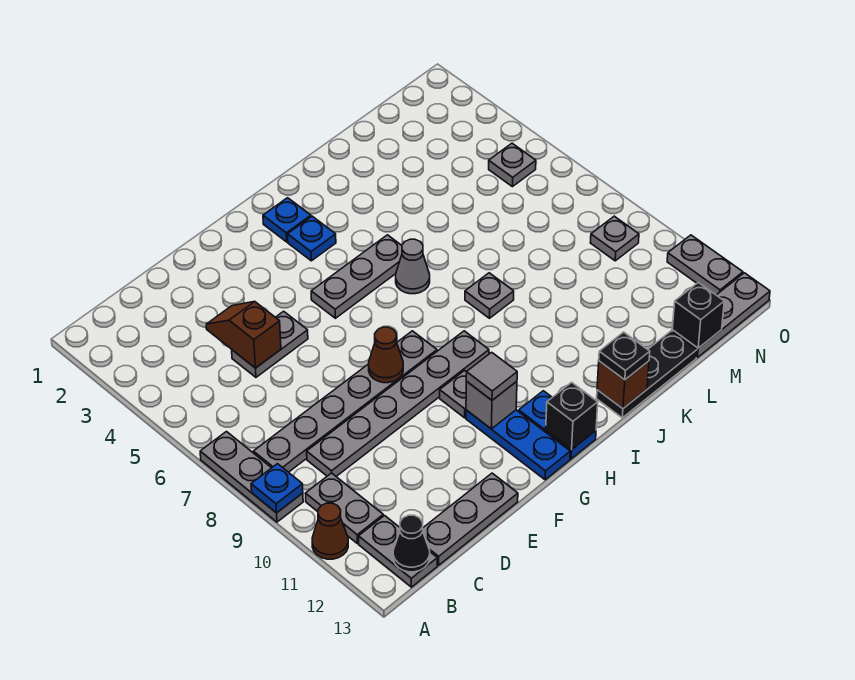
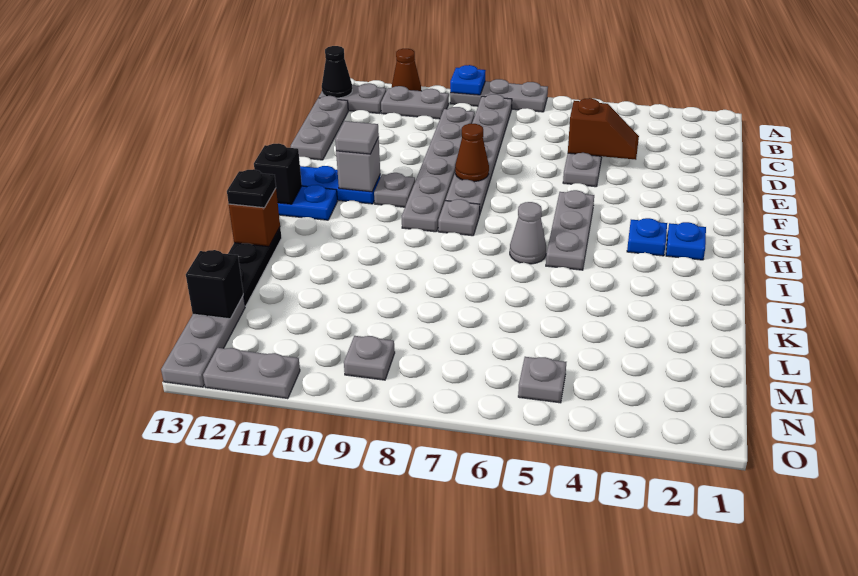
grey plate J8 level 1 -> grey plate H8 level 1

